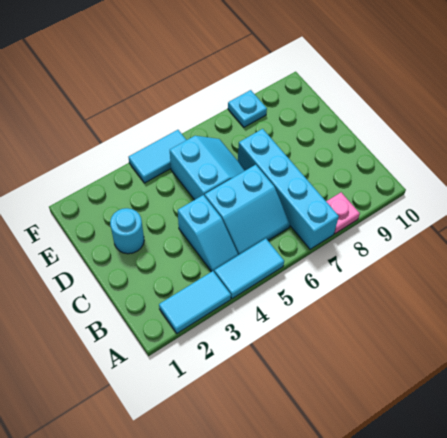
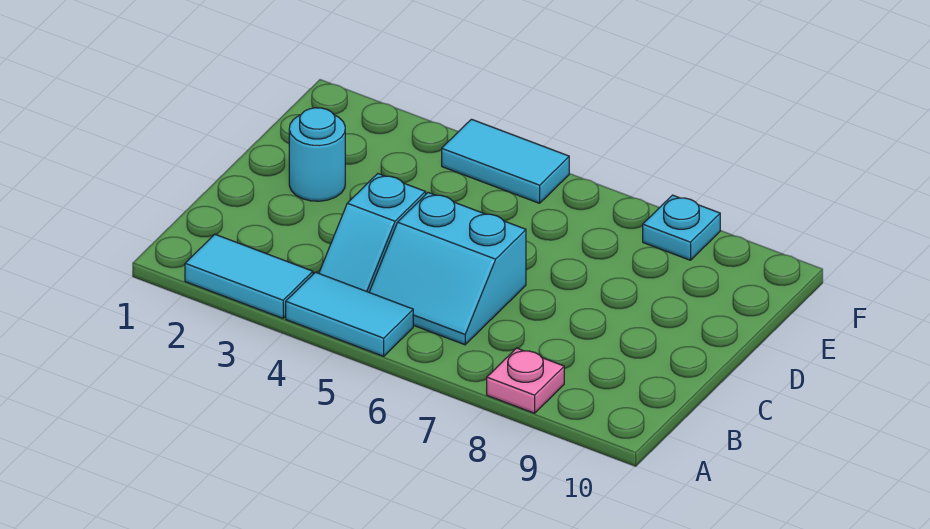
cyan brick A7:D7 level 1 -> none
cyan slope D5:E6 level 1 top 5 -> none

